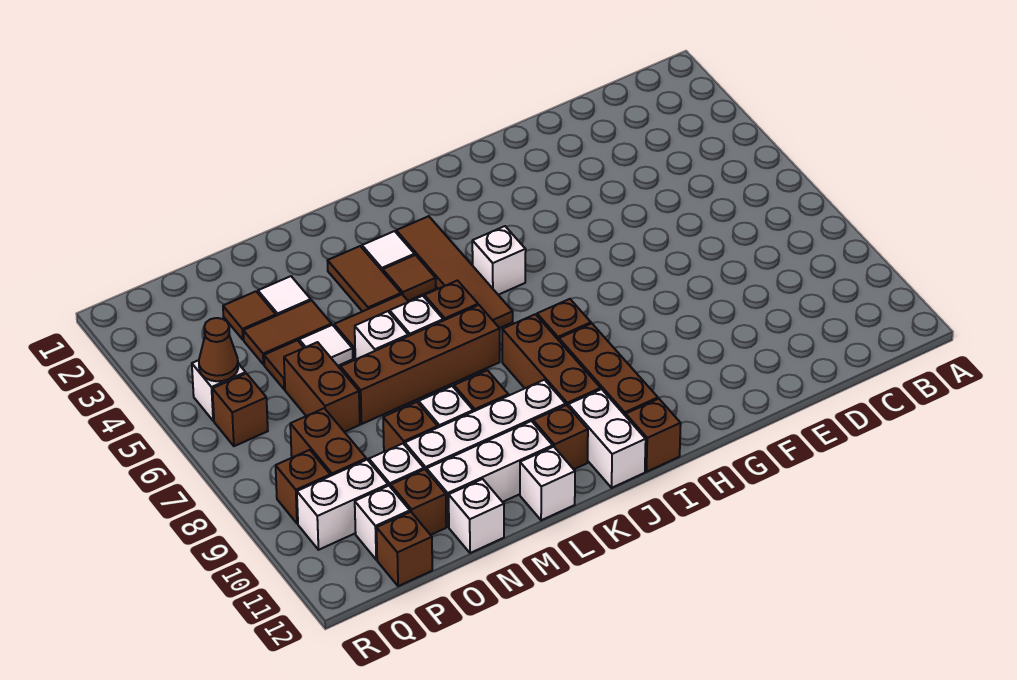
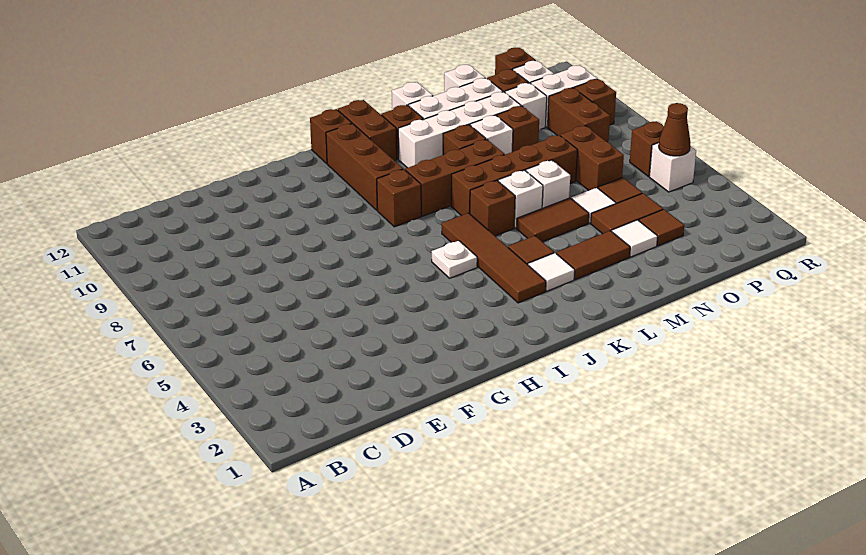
white brick I5 level 1 -> white plate I5 level 1
brown brick J8:J10 level 1 -> brown brick J8:L8 level 1
white brick J11:J12 level 1 -> brown brick J11:J12 level 1
brown tile L3:L4 level 1 -> brown tile L3:M3 level 1

